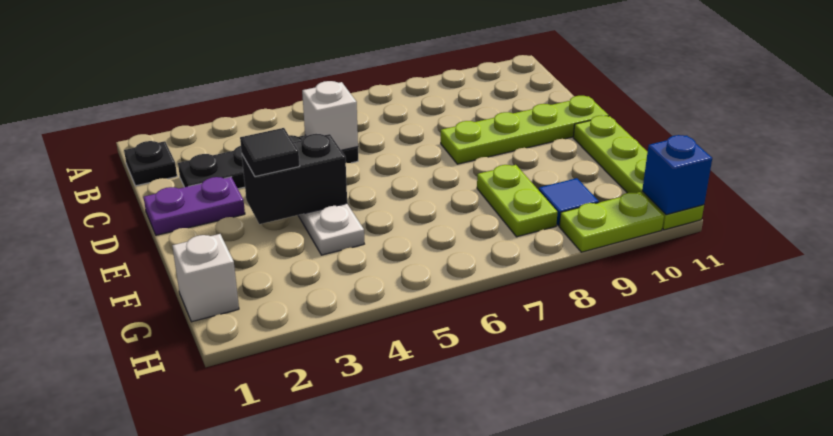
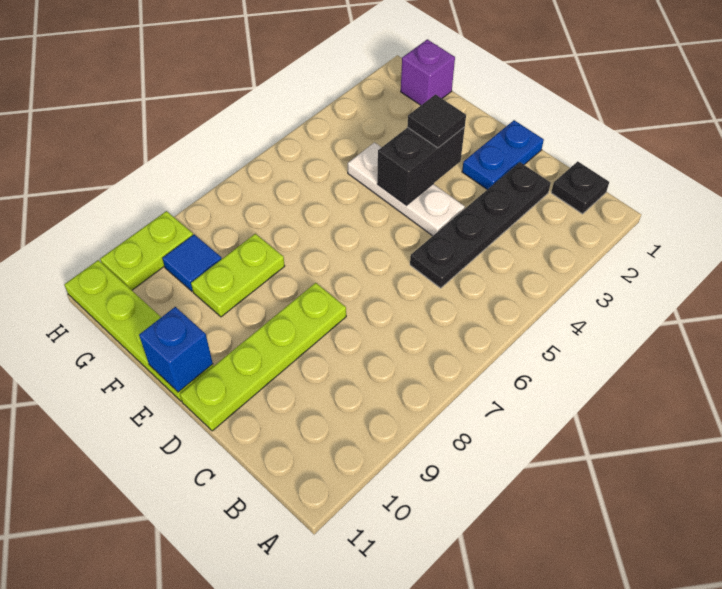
white brick C5 level 2 -> none
purple plate D1:D2 level 1 -> blue plate D1:D2 level 1
lime plate F8:G8 level 1 -> lime plate F8:F9 level 1
white brick G1 level 1 -> purple brick G1 level 1
blue brick H11 level 2 -> blue brick E11 level 2

